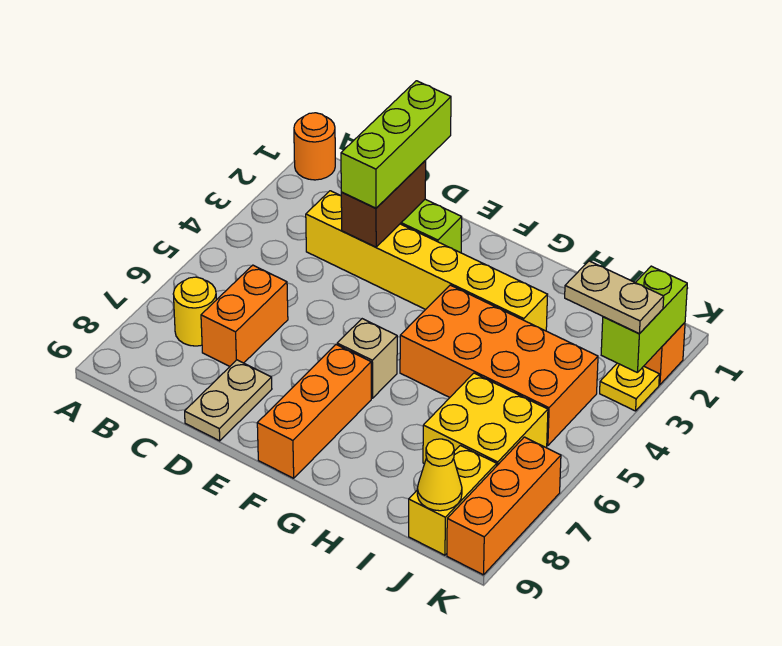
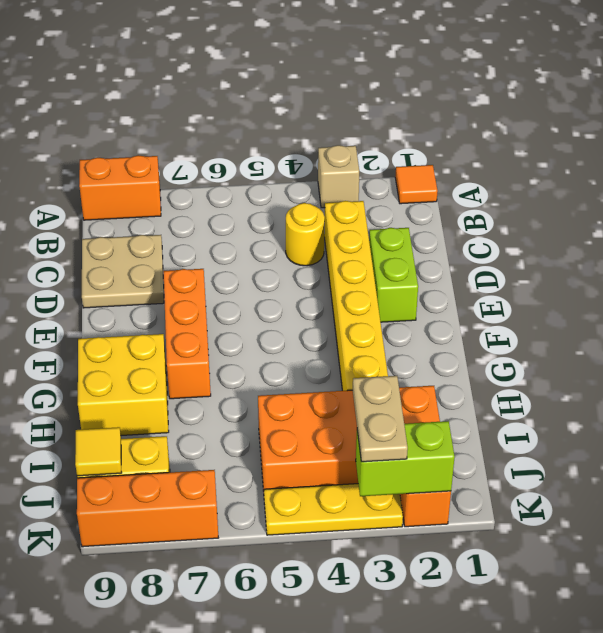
orange round brick A1 level 1 -> orange tile A1 level 1
yellow round brick B7 level 1 -> yellow round brick C4 level 1
orange brick C6:C7 level 1 -> orange brick A8:A9 level 1
lime brick D1:D3 level 3 -> none
brown brick D2:D3 level 2 -> none
tan plate D8:D9 level 1 -> tan plate C8:D9 level 1
tan brick F6 level 1 -> tan brick A3 level 1
orange brick F7:F9 level 1 -> orange brick E7:G7 level 1
orange brick G4:J5 level 1 -> orange brick I2:J5 level 1
yellow brick I6:J7 level 1 -> yellow brick G8:H9 level 1
yellow cone J9 level 2 -> yellow tile J9 level 2
yellow plate K3 level 1 -> yellow plate K3:K5 level 1

